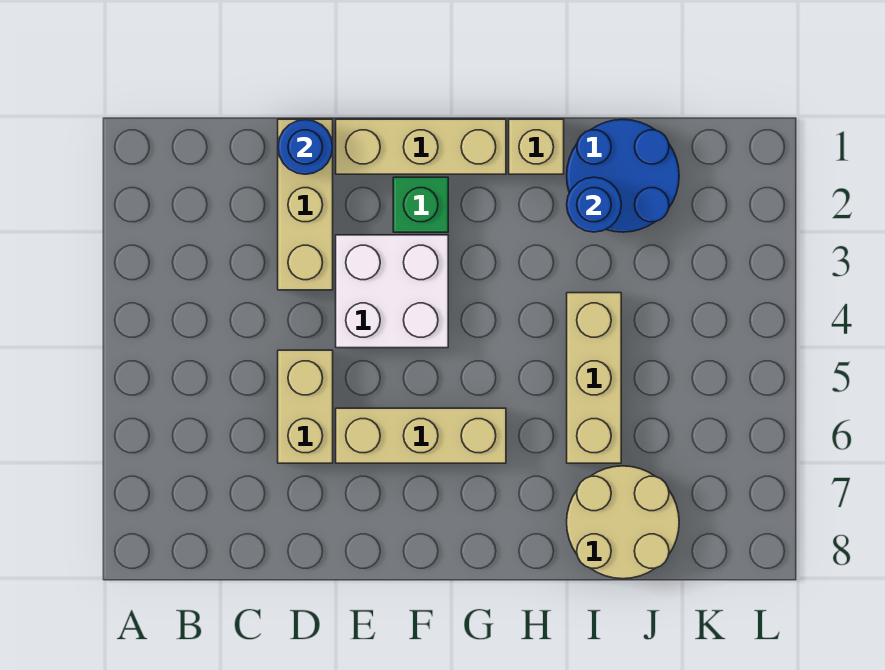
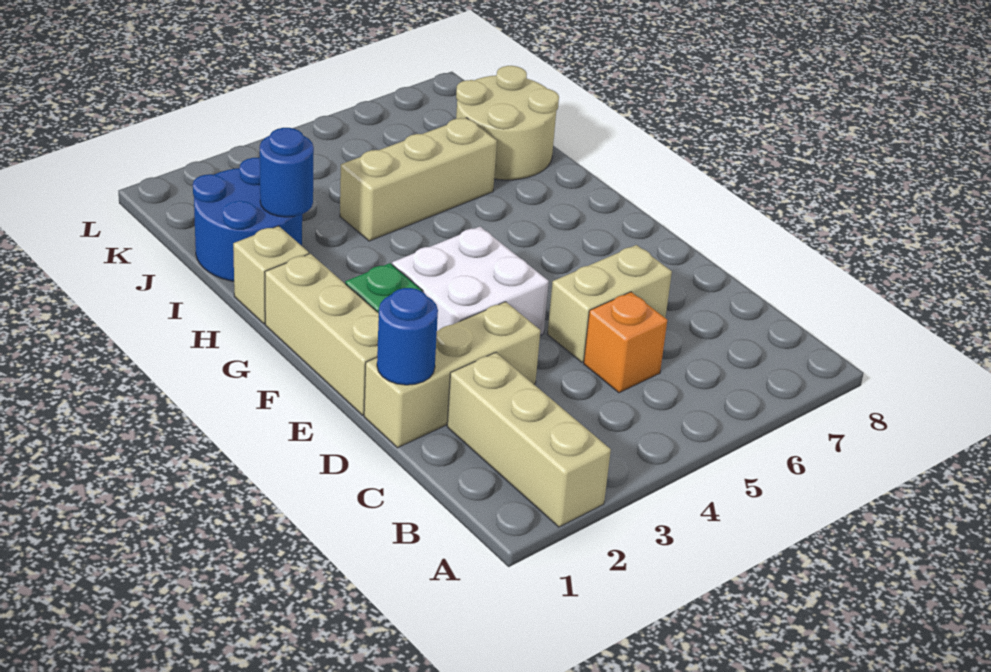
none -> orange brick C5 level 1
tan brick E6:G6 level 1 -> tan brick A2:C2 level 1

